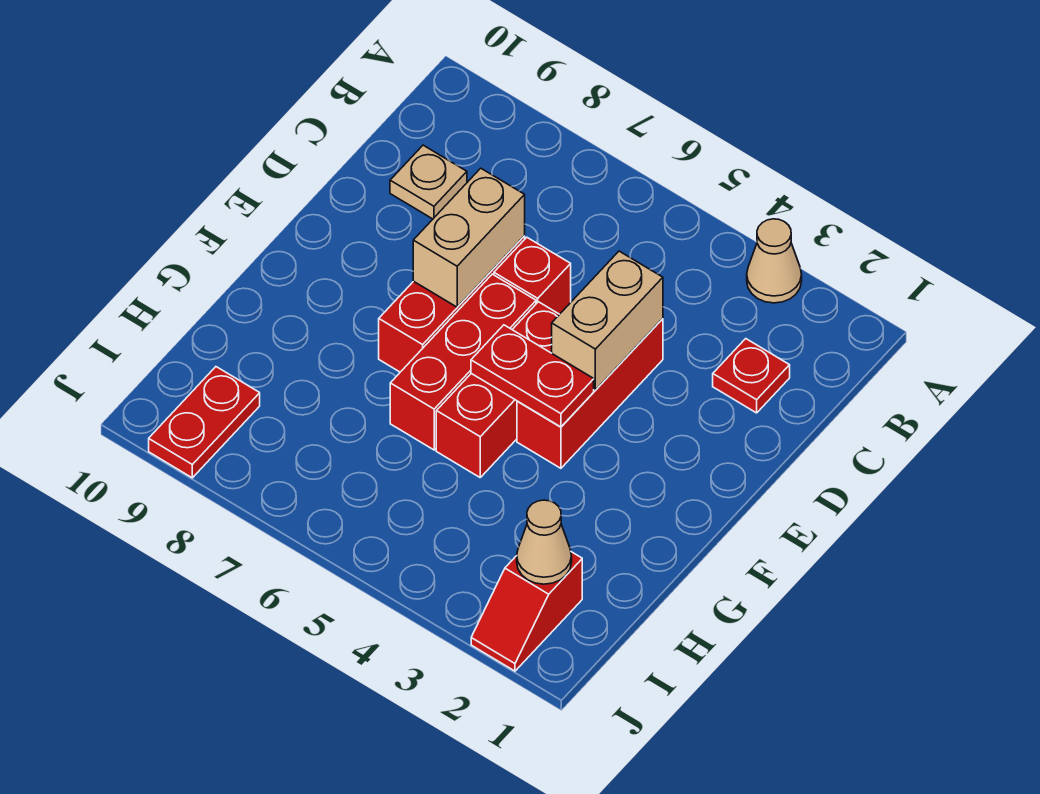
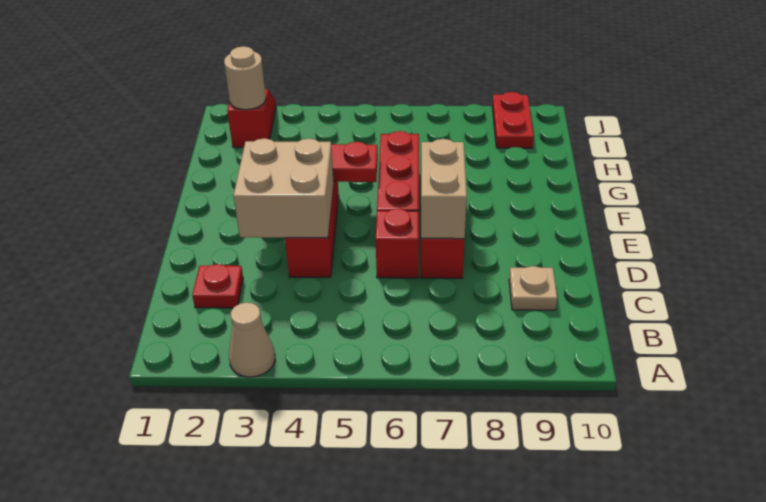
tan brick D4:E4 level 2 -> tan brick D3:E4 level 2
red brick E5:G5 level 1 -> none
tan cone I2 level 2 -> tan round brick I2 level 2

